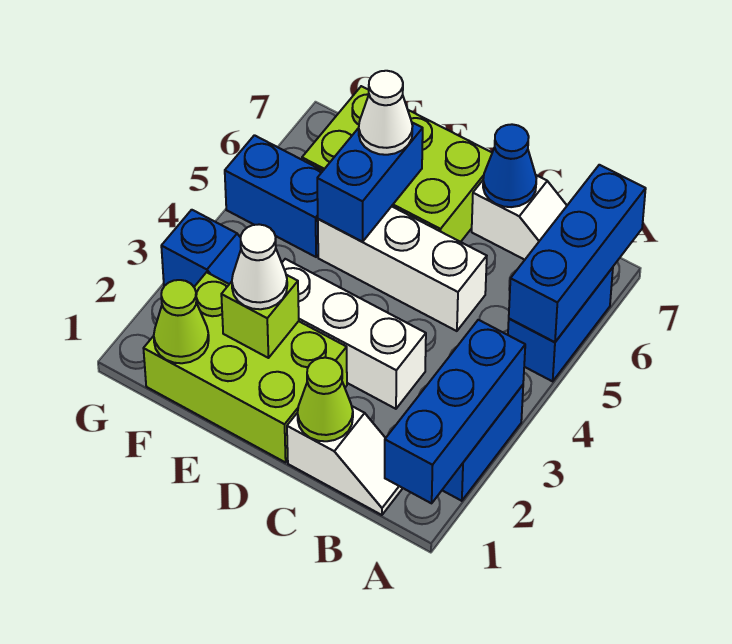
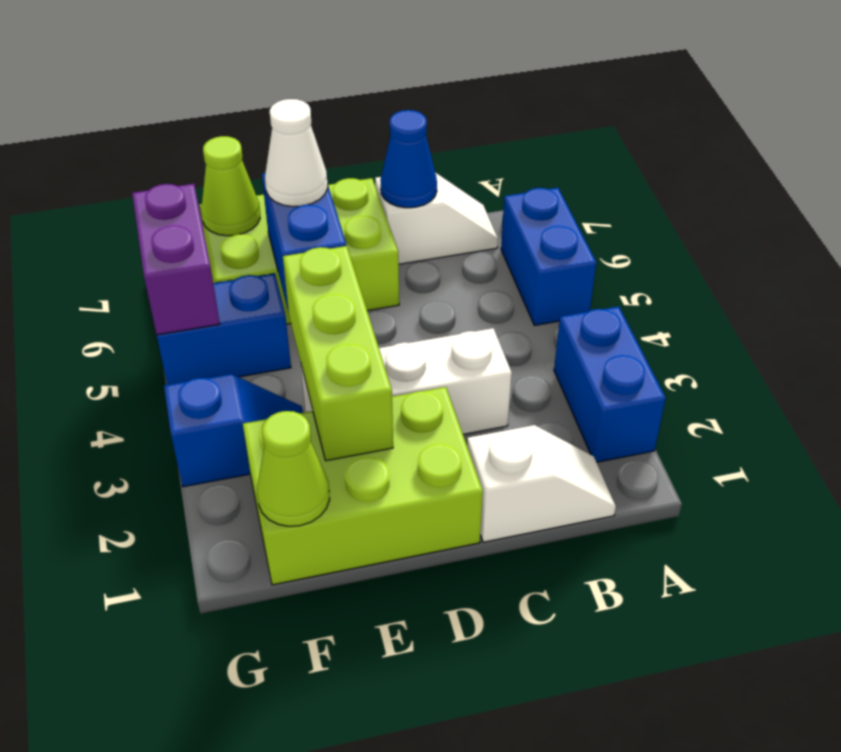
blue brick A1:A3 level 2 -> none
blue brick A5:A7 level 2 -> none
lime cone C1 level 2 -> lime cone F7 level 2
white brick C5:E5 level 1 -> none
lime brick E2 level 2 -> lime brick E2:E4 level 2
white cone E2 level 3 -> none
none -> purple brick G5:G6 level 2

